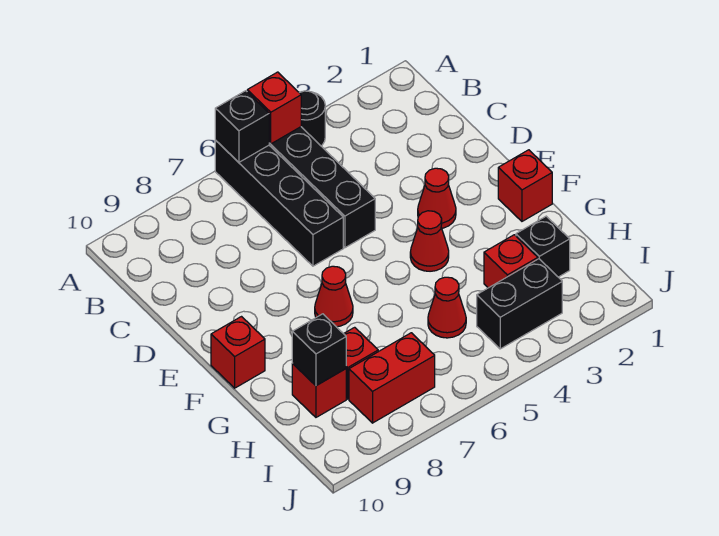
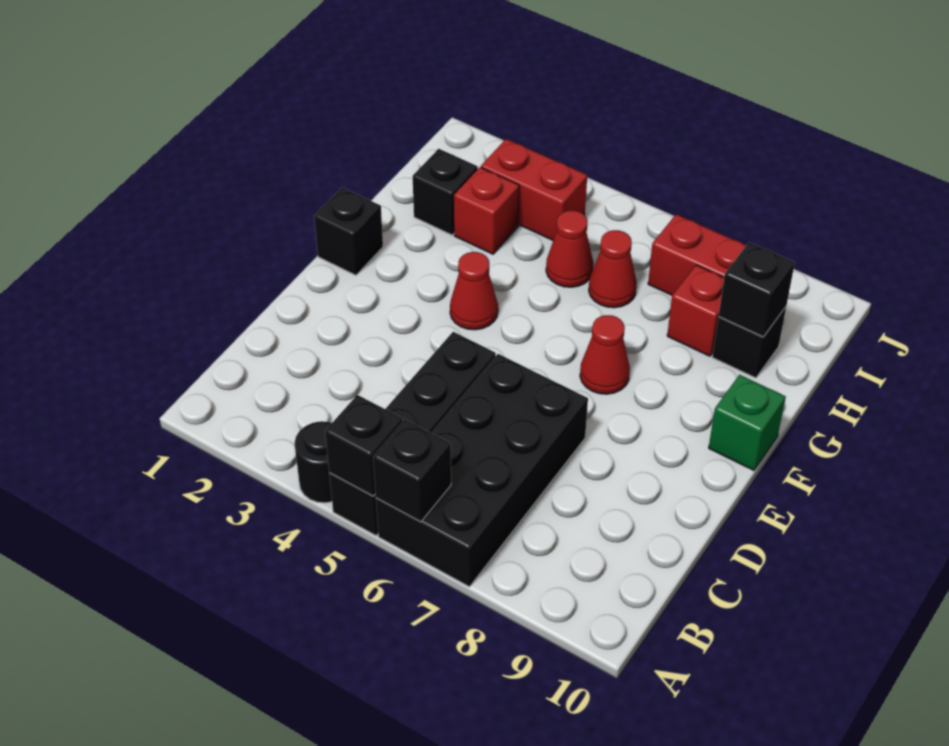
red brick A5 level 2 -> black brick A5 level 2
black brick A6:D6 level 1 -> black brick A6:D7 level 1
red cone E3 level 1 -> red cone H6 level 1
red brick F1 level 1 -> black brick F1 level 1
red brick F10 level 1 -> green brick F10 level 1
red brick H9 level 1 -> black brick H9 level 1
black brick I3:I4 level 1 -> red brick I3:I4 level 1

